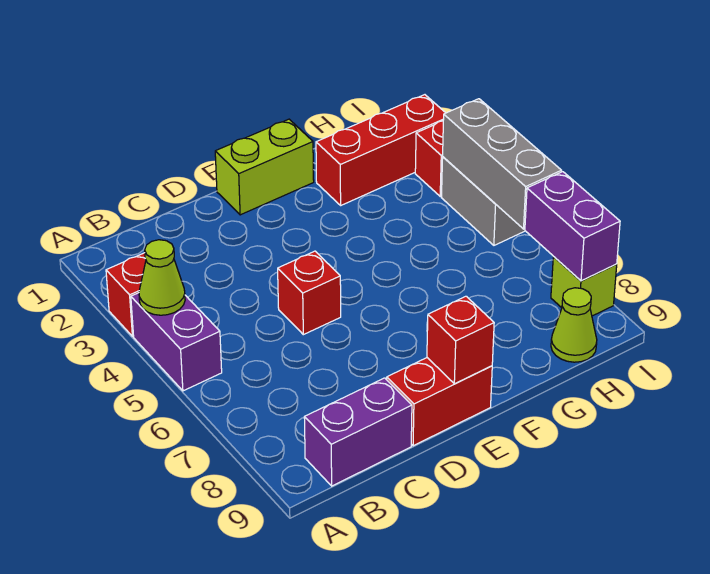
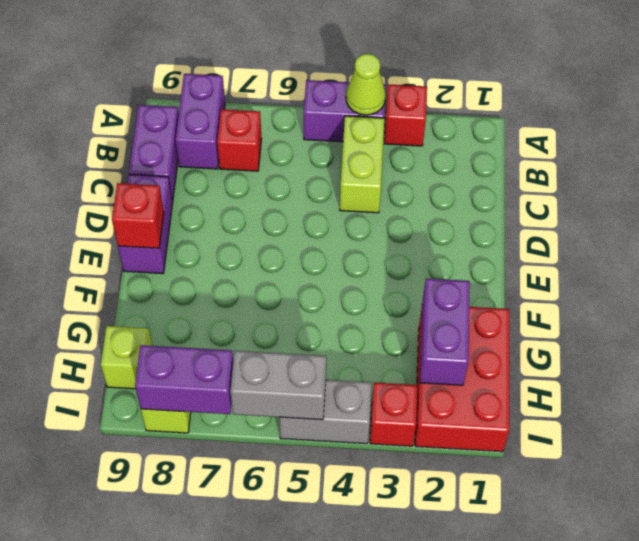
none -> purple brick A8:B8 level 1
red brick D5 level 1 -> red brick B7 level 1
red brick D9:E9 level 1 -> purple brick D9:E9 level 1
lime brick E1:F1 level 1 -> lime brick B4:C4 level 1
red brick G2:I2 level 1 -> red brick G1:I2 level 1
none -> purple brick G2:H2 level 2
lime cone H9 level 1 -> lime brick H9 level 1
grey brick I4:I6 level 2 -> grey brick I5:I6 level 2

